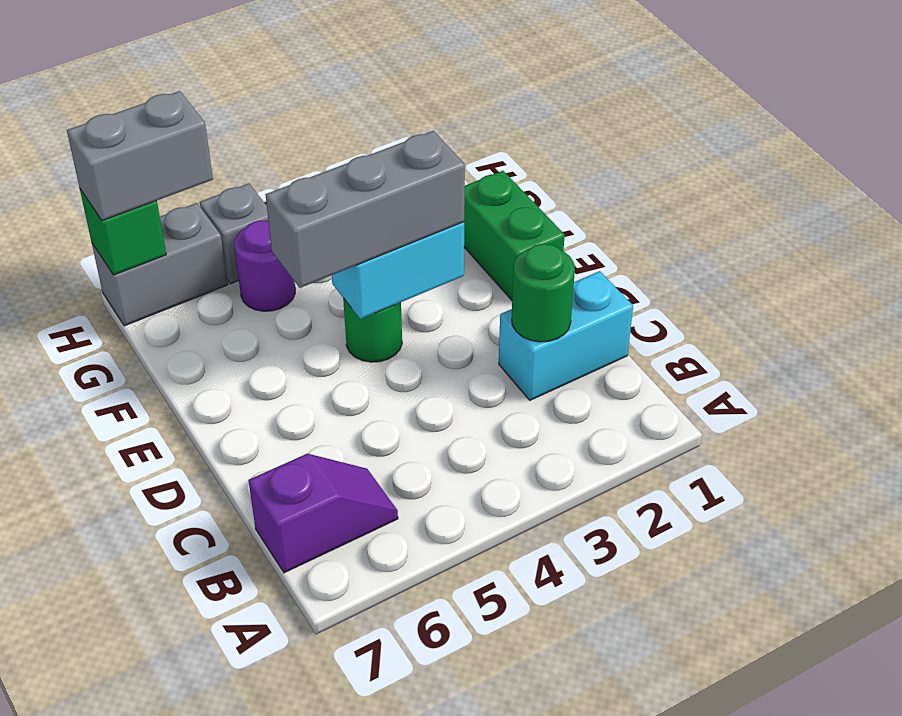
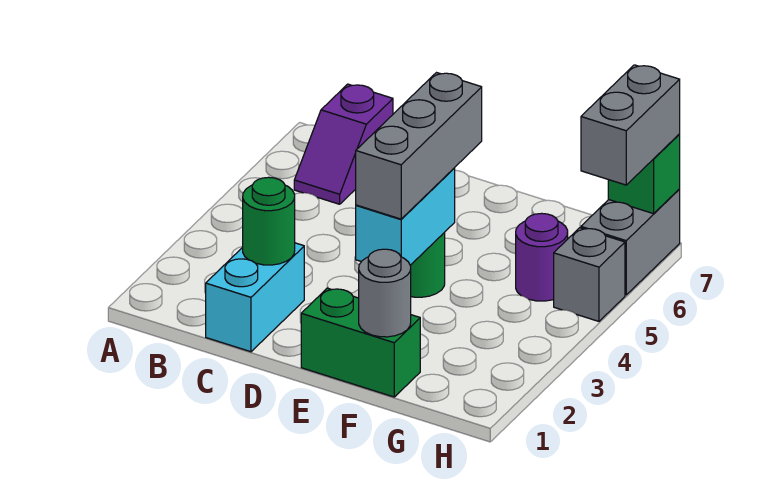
none -> grey round brick F1 level 2

